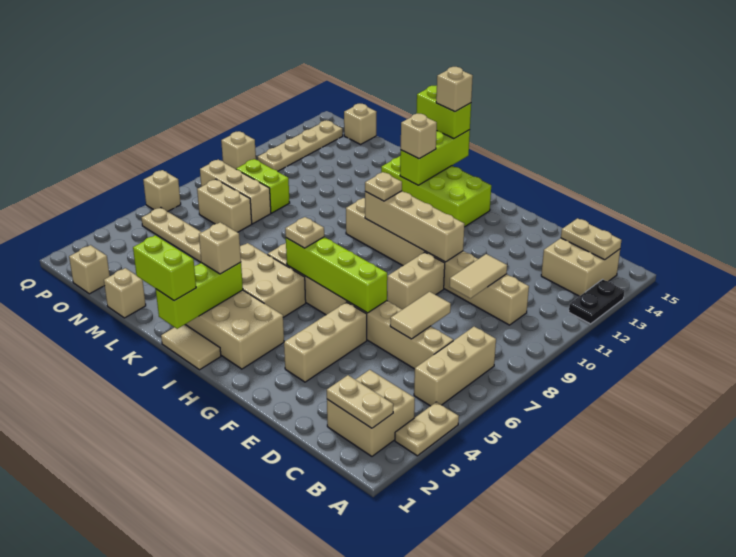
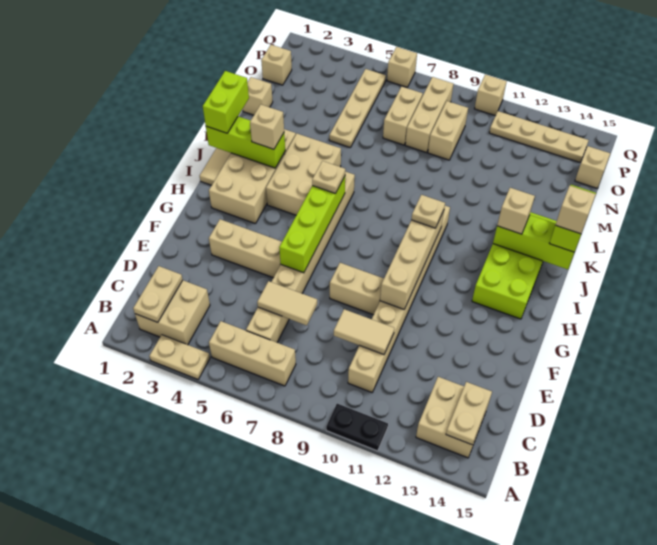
black plate A12:A13 level 1 -> black plate A10:A11 level 1
lime brick N9:O9 level 1 -> tan brick N9:O9 level 1

